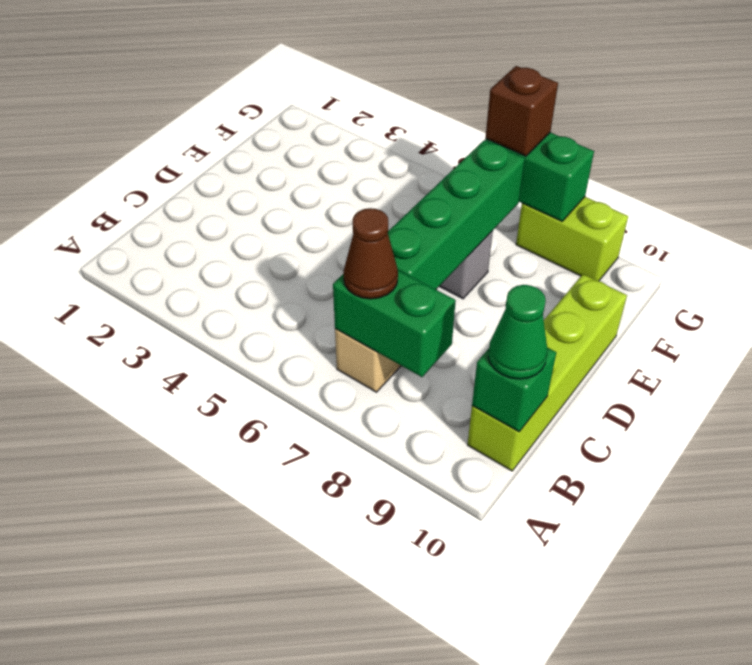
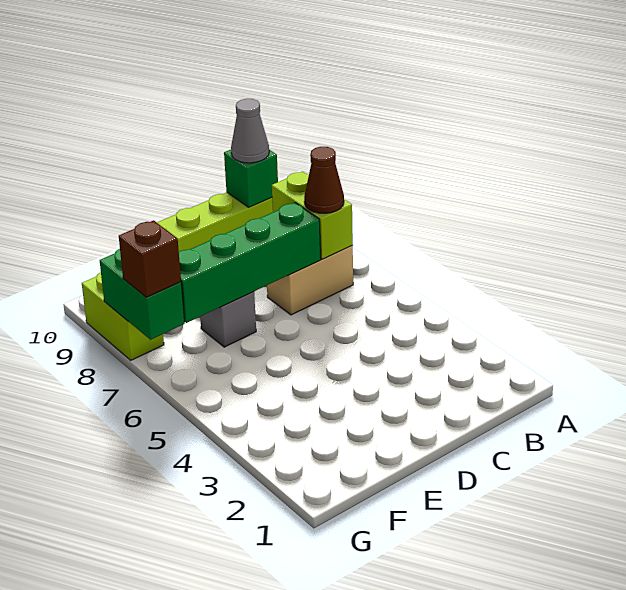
green brick B7:B8 level 2 -> lime brick B7:B8 level 2
green cone B10 level 3 -> grey cone B10 level 3

